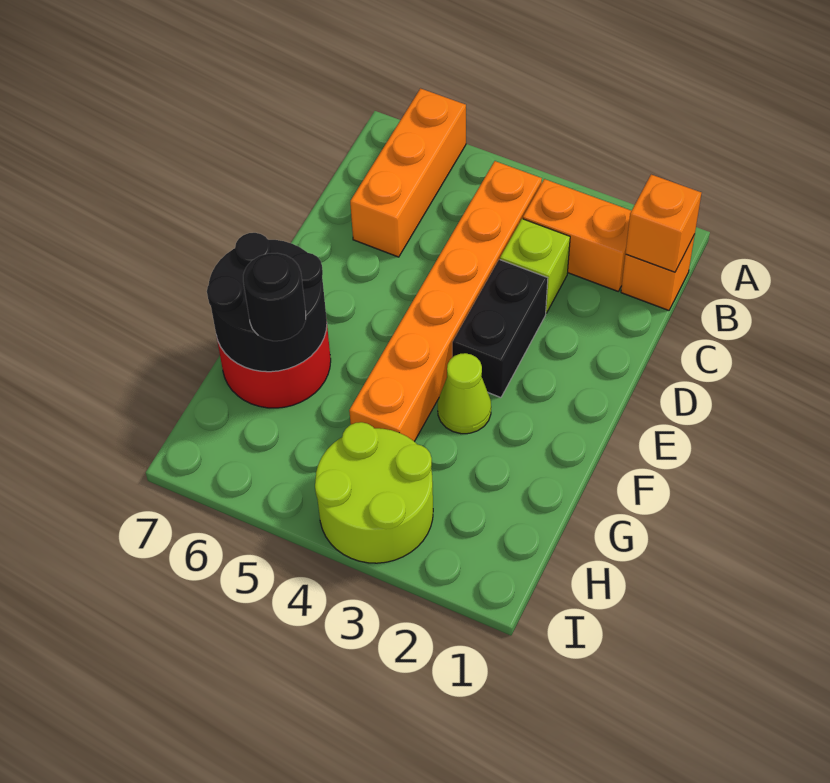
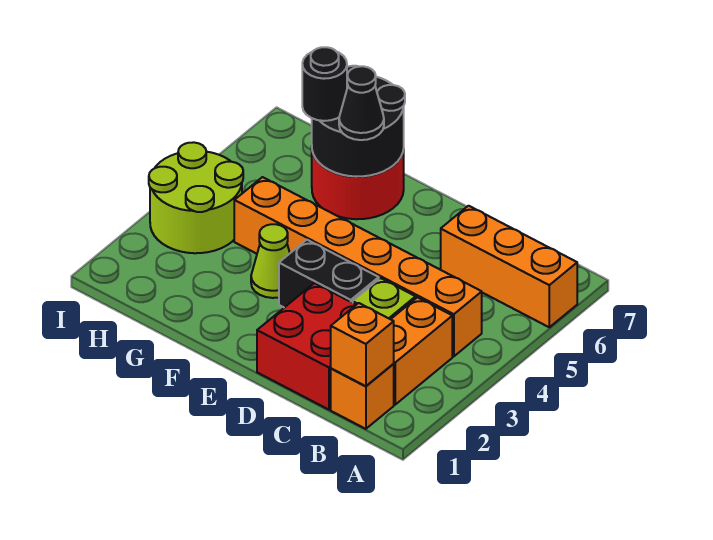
none -> red brick C1:D2 level 1
none -> black cone F6 level 3

